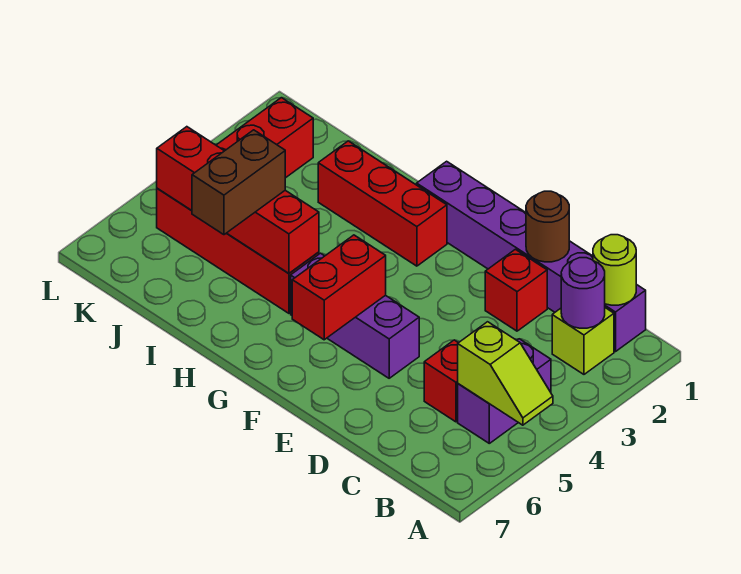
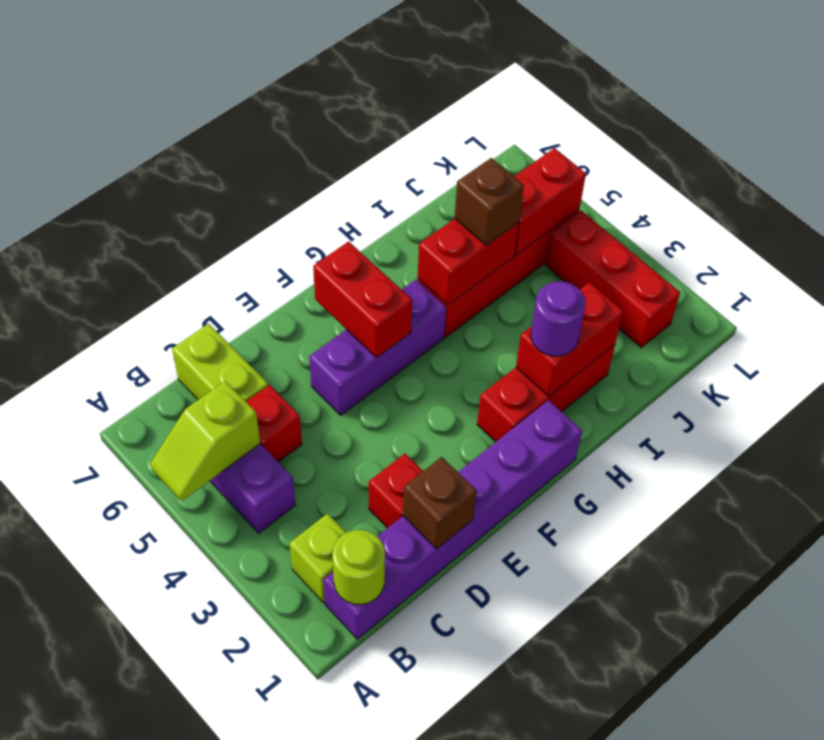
purple round brick B2 level 2 -> purple round brick H2 level 3
none -> lime brick C6:C7 level 1
brown round brick D1 level 2 -> brown brick D1 level 2
none -> red brick H2:I2 level 2
brown brick I5:I6 level 3 -> brown brick I5 level 3

